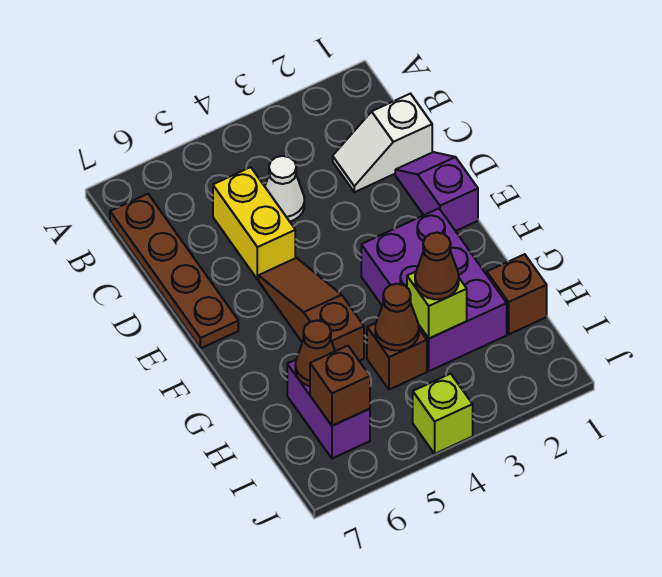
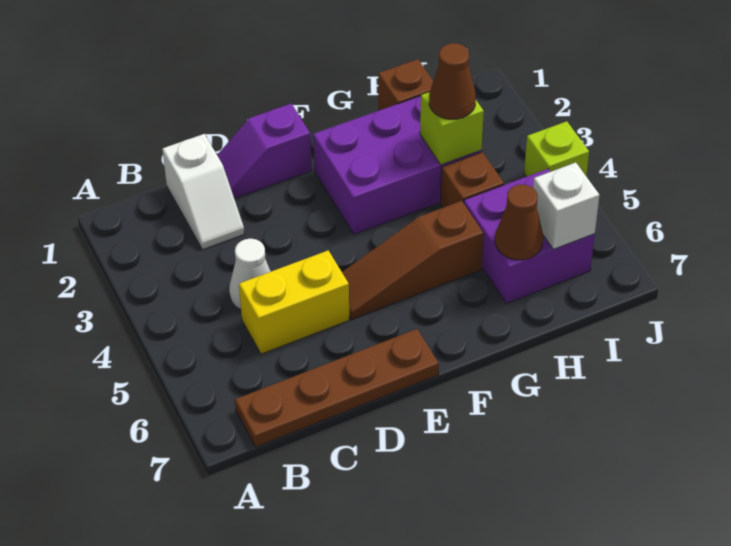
brown cone H4 level 2 -> none
purple brick H6:I6 level 1 -> purple brick H5:I6 level 1
brown brick I6 level 2 -> white brick I6 level 2

